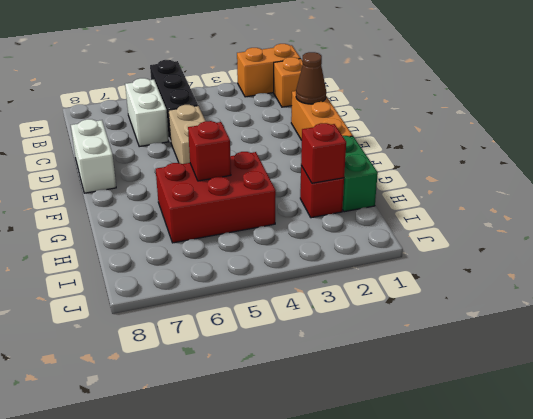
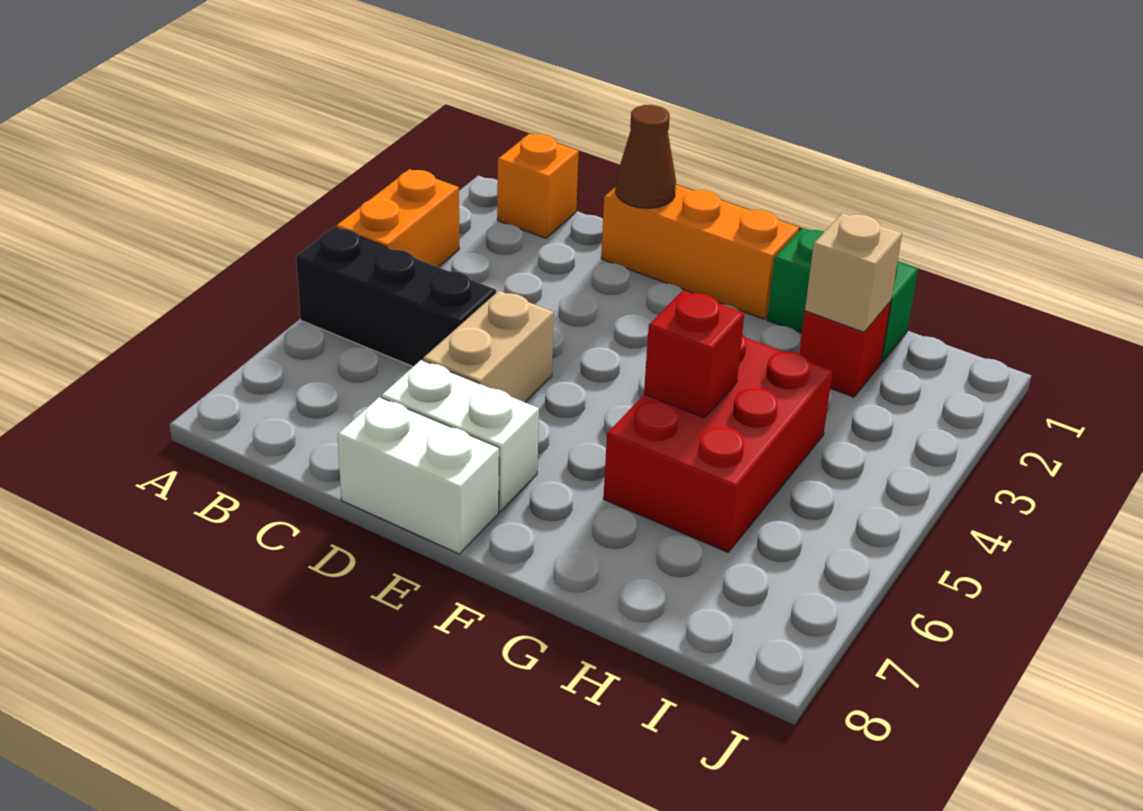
orange brick A1:A2 level 1 -> orange brick A3:A4 level 1
white brick B6:C6 level 1 -> white brick D7:E7 level 1
tan brick D5:E5 level 1 -> tan brick D5:D6 level 1
red brick H2 level 2 -> tan brick H2 level 2

